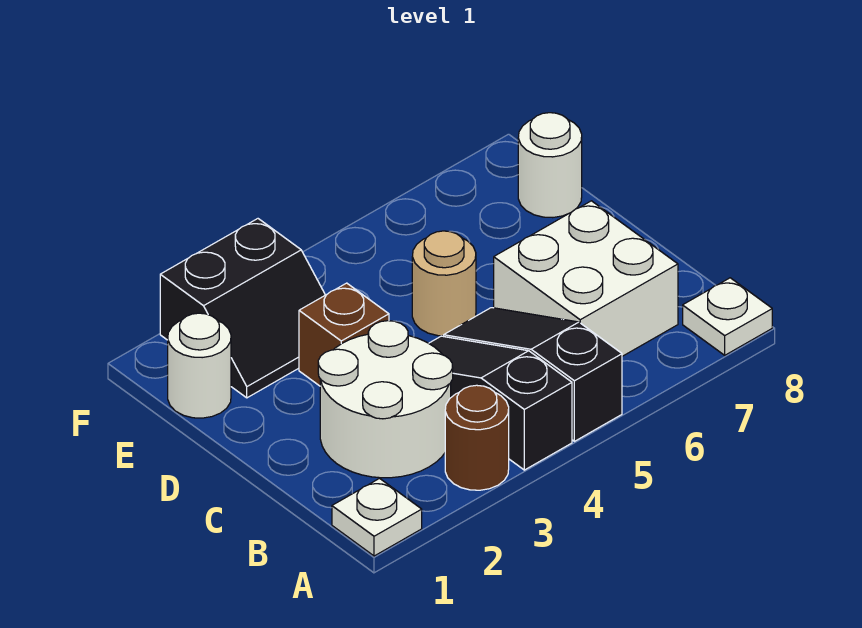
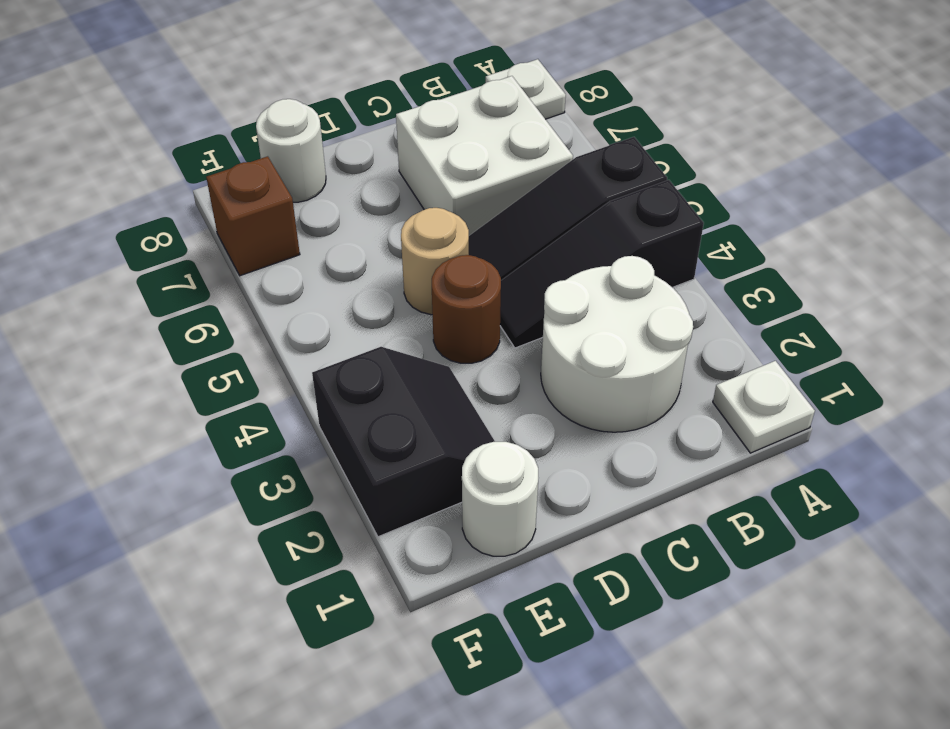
brown round brick A3 level 1 -> brown round brick D4 level 1
brown brick D3 level 1 -> brown brick F7 level 1

